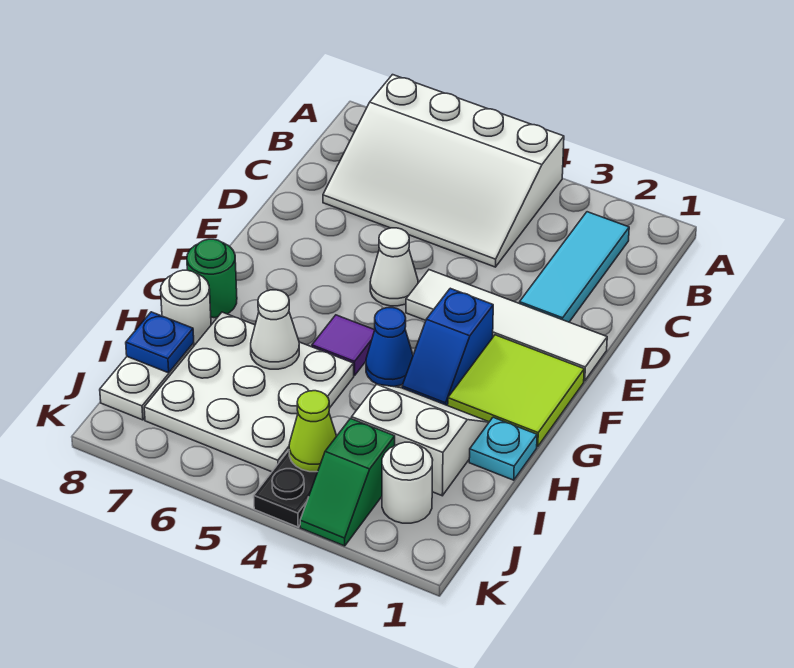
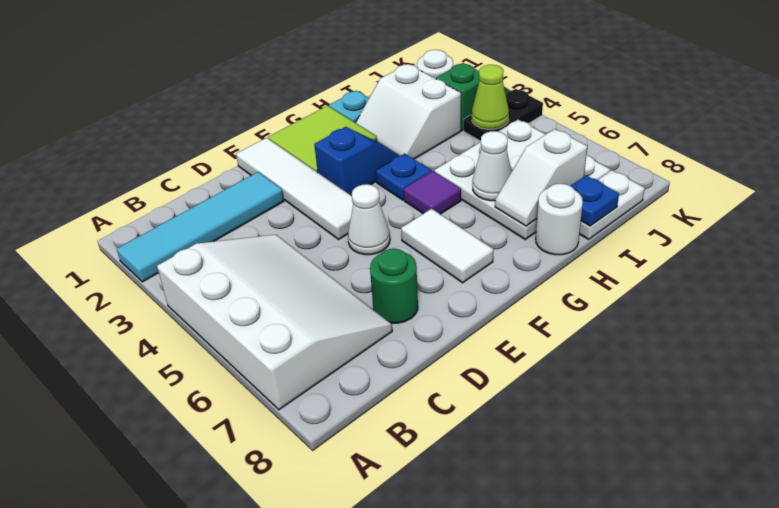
cyan tile B2:D2 level 1 -> cyan tile A2:D2 level 1
none -> white tile F6:F7 level 1
blue cone G4 level 1 -> blue plate G4 level 1
green round brick G8 level 1 -> green round brick D7 level 1
none -> white slope H7:I7 level 2 top I

